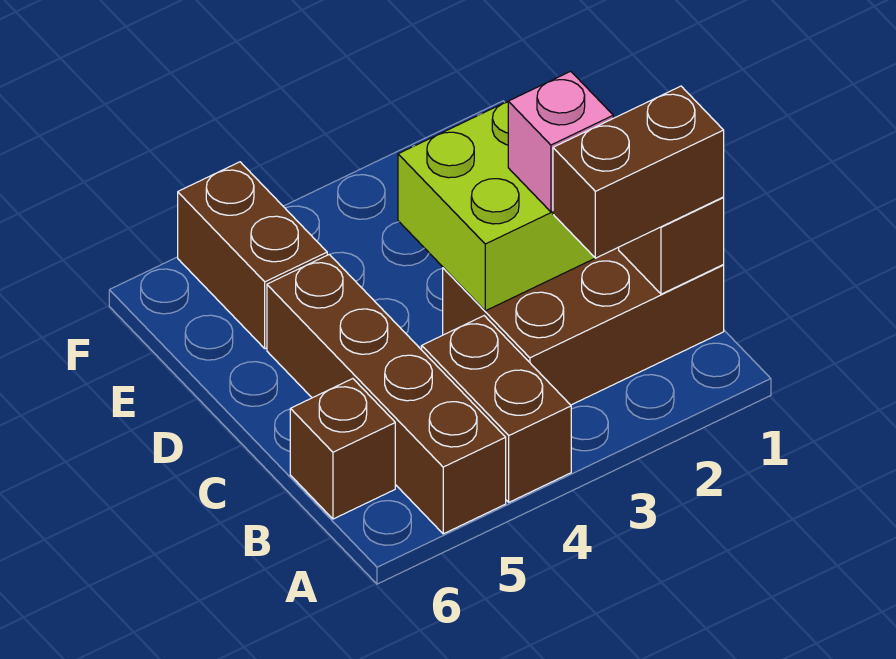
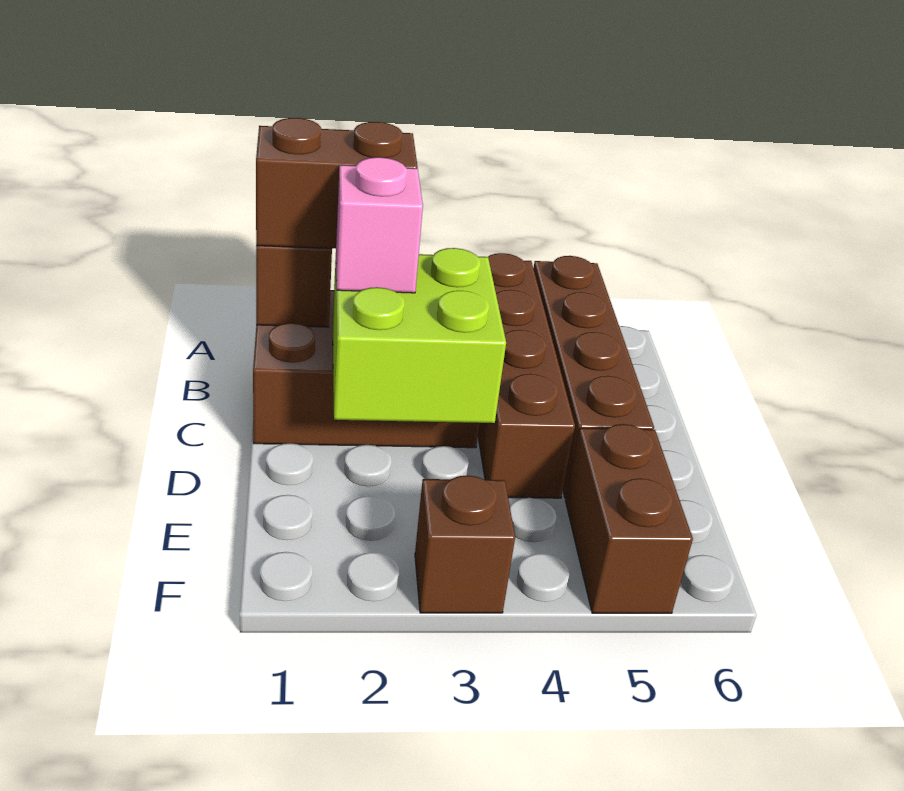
brown brick A4:B4 level 1 -> brown brick A4:D4 level 1
brown brick B6 level 1 -> brown brick F3 level 1

